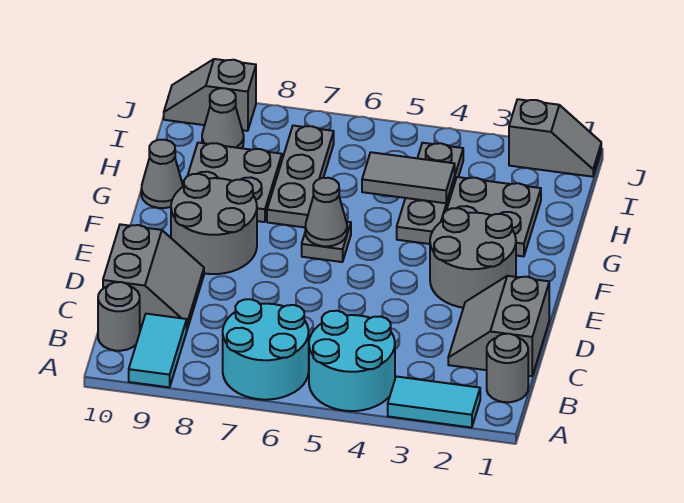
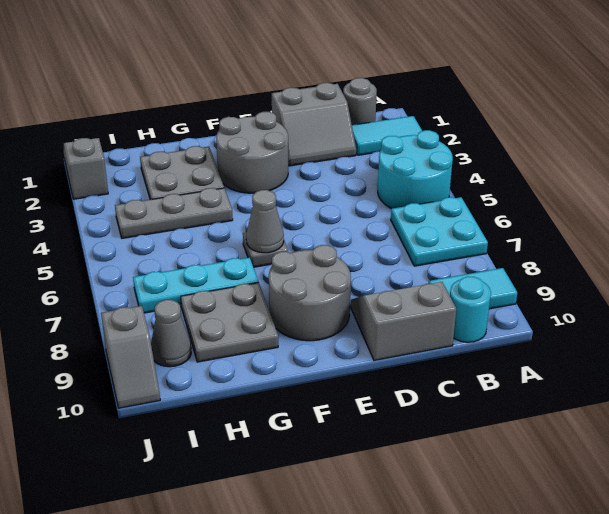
cyan tile A2:A3 level 1 -> cyan tile A2:B2 level 1
cyan round brick A6:B7 level 1 -> cyan plate A6:B7 level 1
grey round brick B10 level 1 -> cyan round brick B10 level 1
grey plate G7:I7 level 1 -> cyan plate G7:I7 level 1
grey cone G10 level 1 -> none
grey tile H4:H5 level 2 -> none

